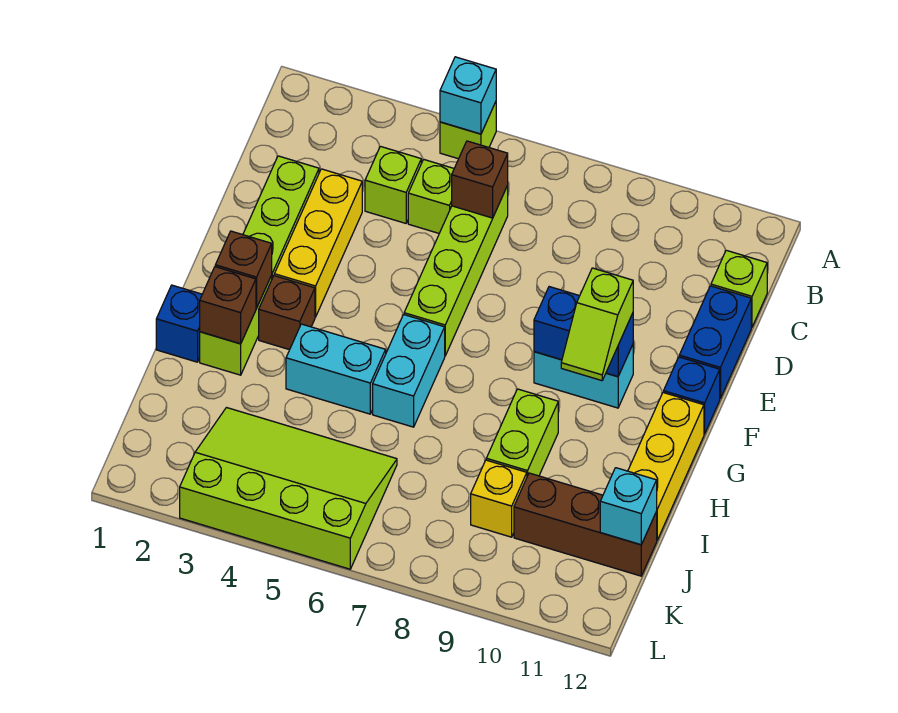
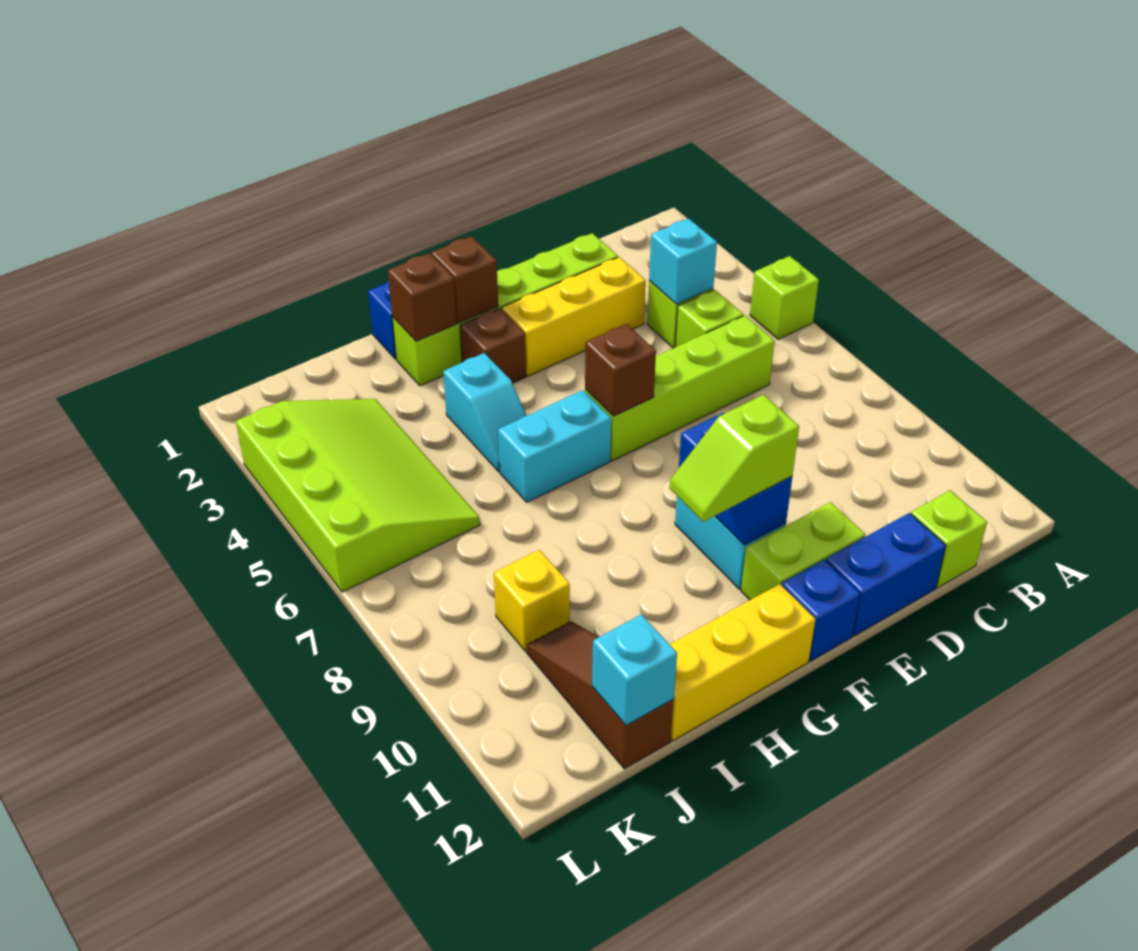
cyan brick A5 level 2 -> cyan brick C4 level 2
brown brick C6 level 2 -> brown brick F6 level 2
cyan brick H4:H5 level 1 -> cyan slope H4:H5 level 1 top 4
lime brick H9:I9 level 1 -> lime brick E11:F11 level 1
brown brick J10:J12 level 1 -> brown slope J10:J12 level 1 top 12

